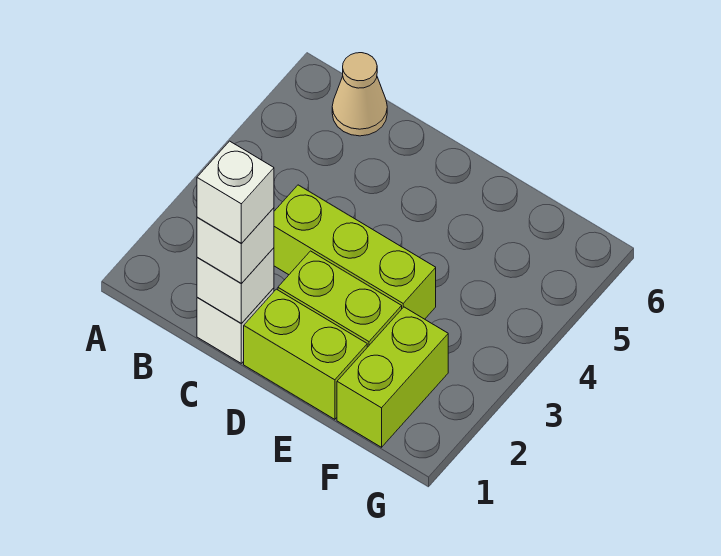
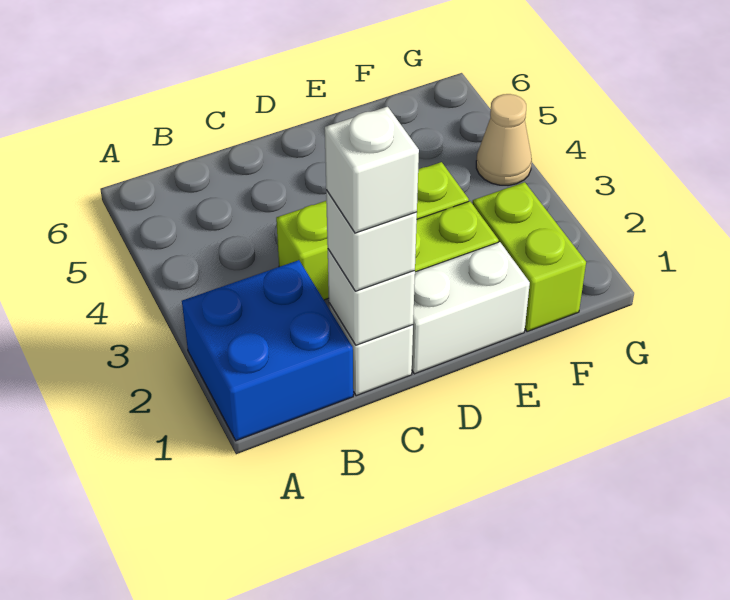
none -> blue brick A1:B2 level 1
tan cone B6 level 1 -> tan cone G4 level 1
lime brick D1:E1 level 1 -> white brick D1:E1 level 1

